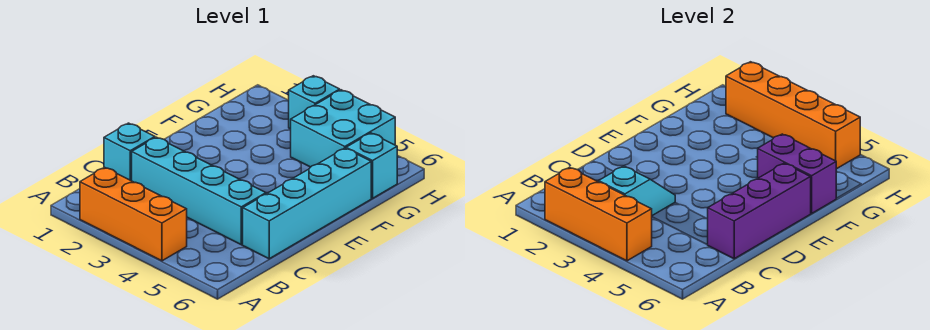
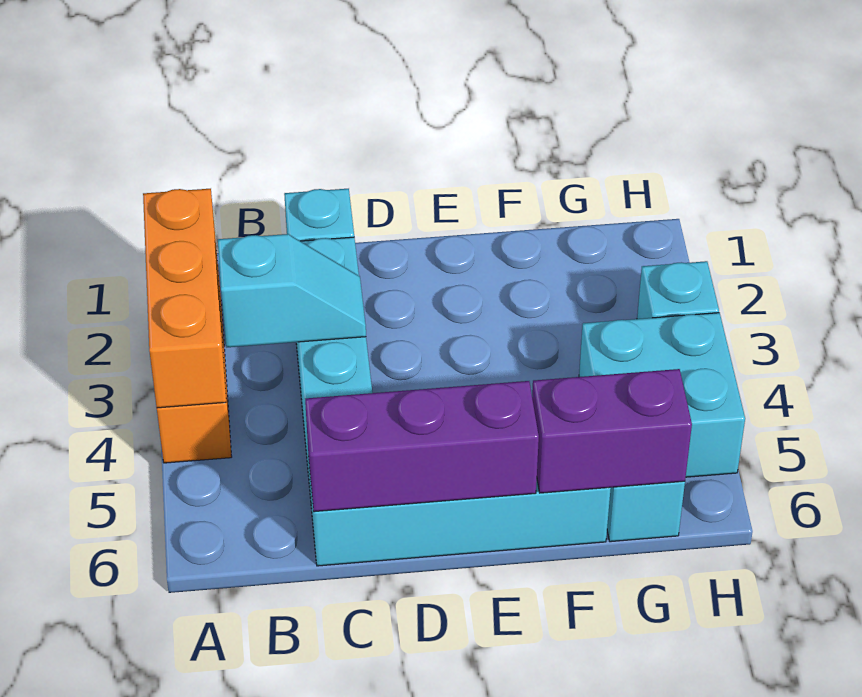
purple brick F5:F6 level 2 -> purple brick F6:G6 level 2
orange brick H2:H5 level 2 -> none

